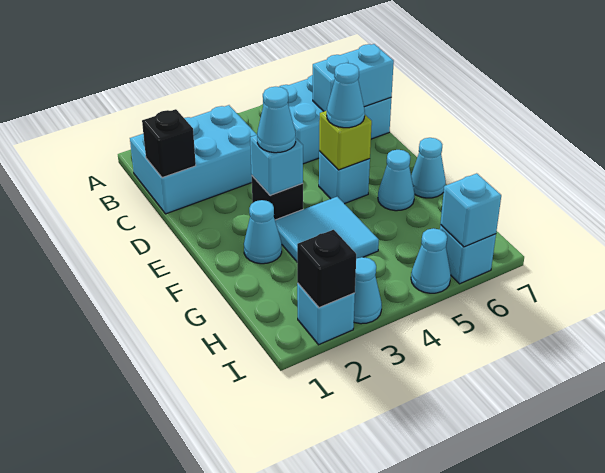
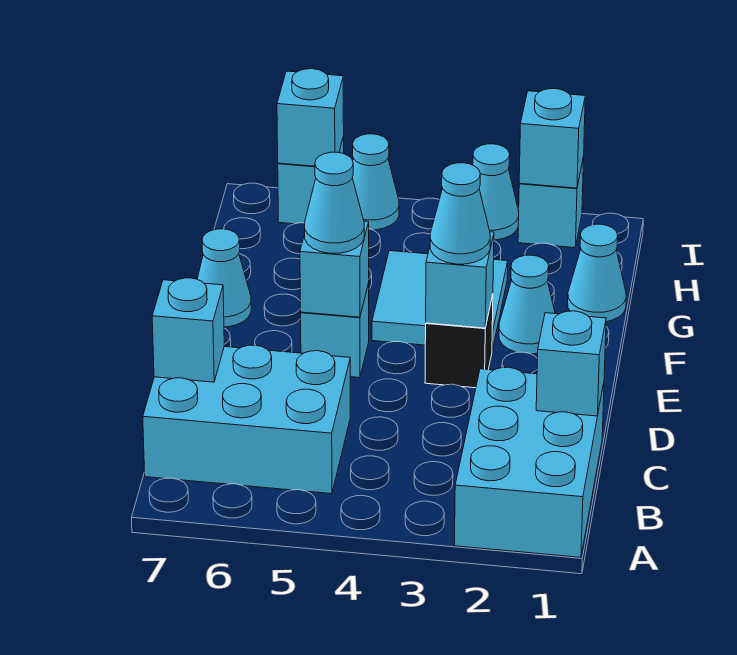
cyan brick B1:C3 level 1 -> cyan brick A1:C2 level 1
black brick C1 level 2 -> cyan brick C1 level 2
cyan brick C6:C7 level 2 -> cyan brick C7 level 2
lime brick E5 level 2 -> cyan brick E5 level 2
cyan cone F6 level 1 -> cyan cone G1 level 1
black brick I2 level 2 -> cyan brick I2 level 2

